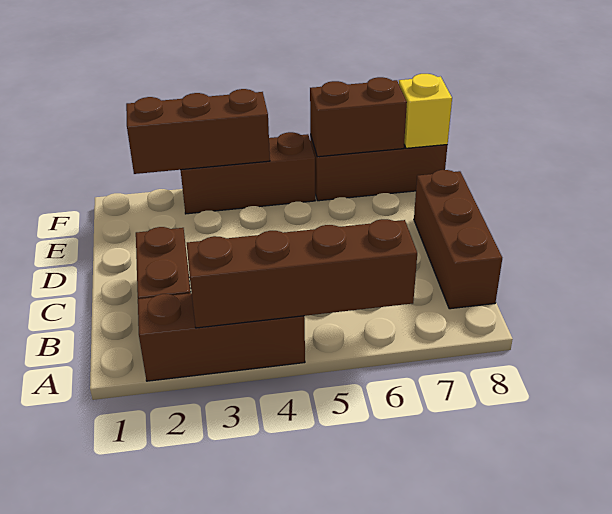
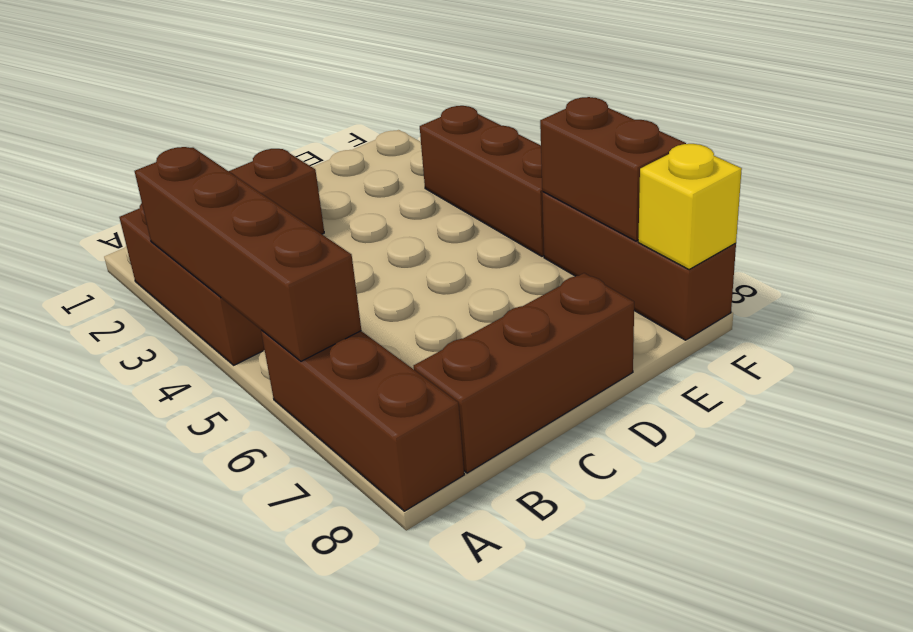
brown brick F2:F4 level 2 -> brown brick A6:A8 level 1

